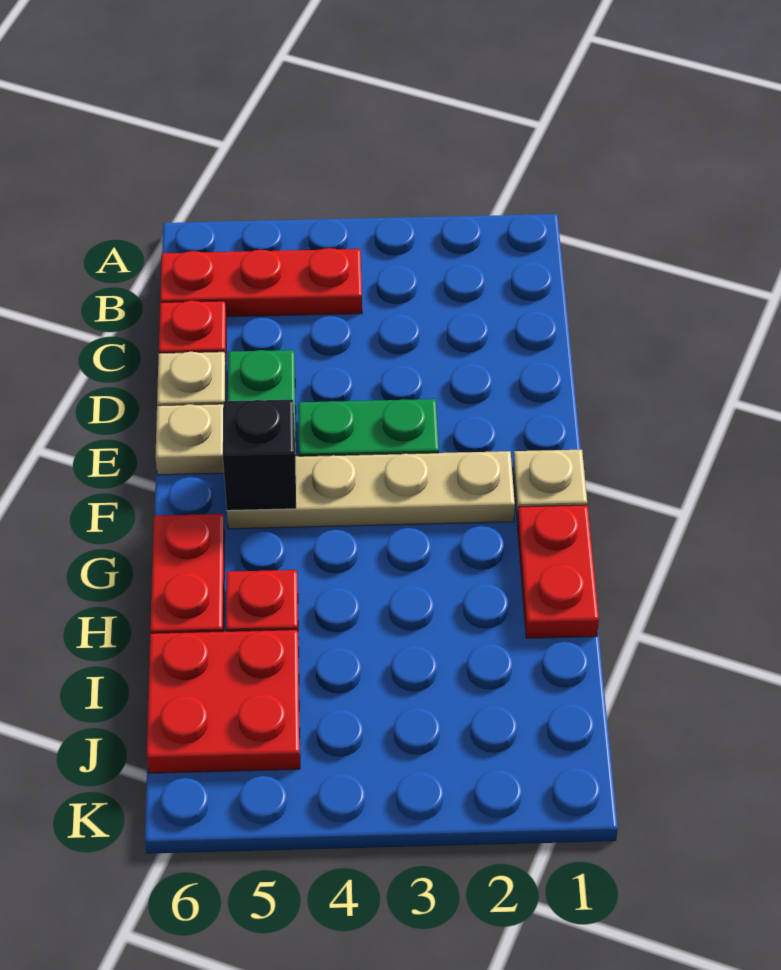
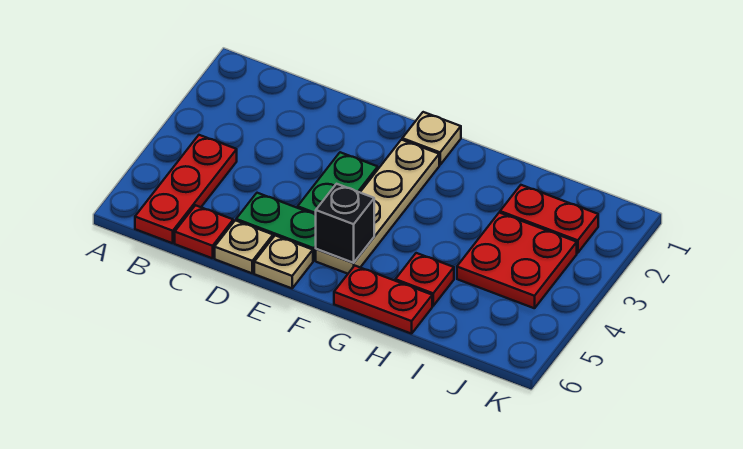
red plate G1:H1 level 1 -> red plate I2:J2 level 1
red plate I5:J6 level 1 -> red plate I3:J4 level 1

